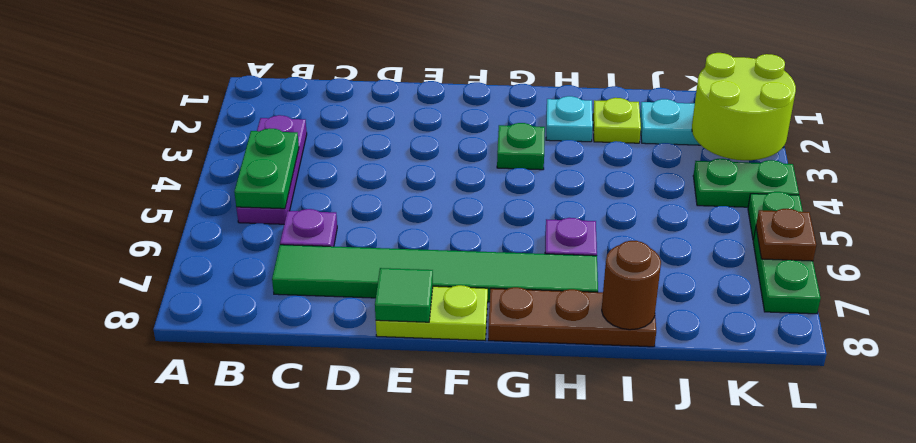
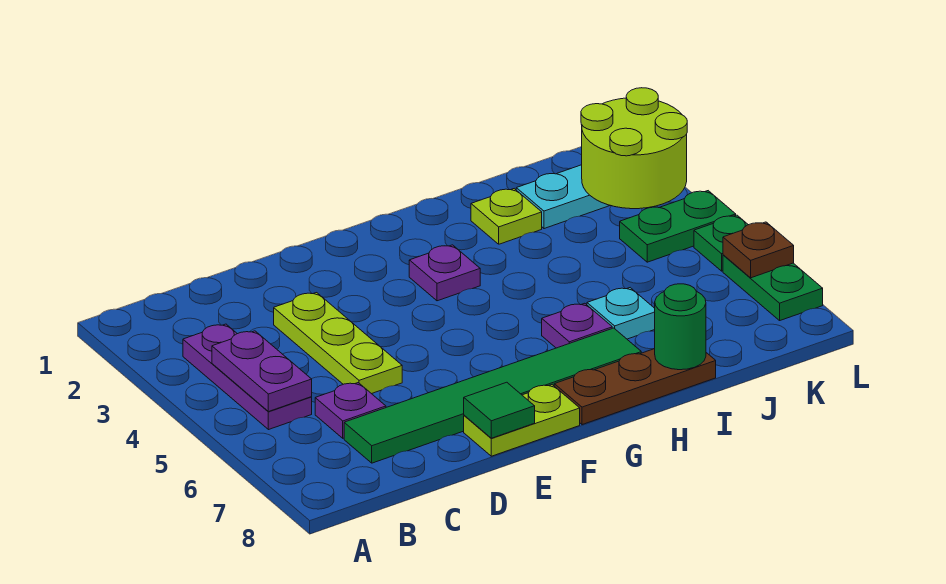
green plate B4:B5 level 2 -> purple plate B4:B5 level 2
none -> lime plate D3:D5 level 1
green plate G3 level 1 -> purple plate G3 level 1
cyan plate H2 level 1 -> cyan plate I6 level 1
brown round brick I8 level 2 -> green round brick I8 level 2

